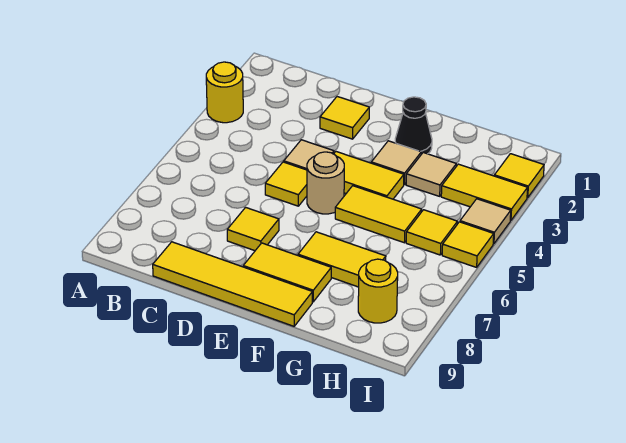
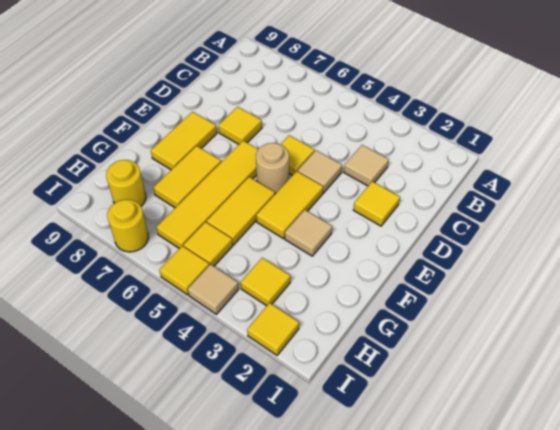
yellow round brick A3 level 1 -> yellow round brick I7 level 1
yellow tile C9:F9 level 1 -> yellow tile E6:H6 level 1
black cone F2 level 1 -> none
tan tile G3 level 1 -> tan tile C3 level 1
yellow tile H3:I3 level 1 -> yellow tile H3 level 1

